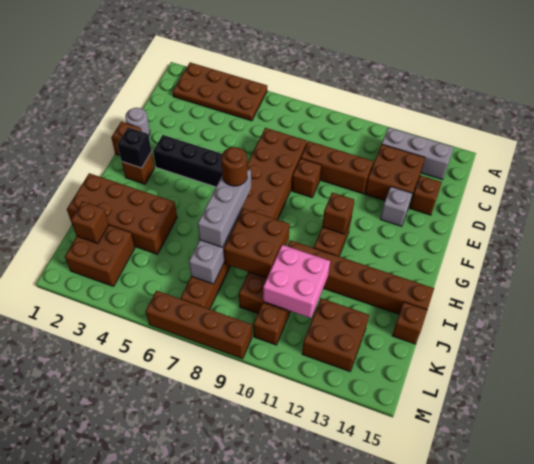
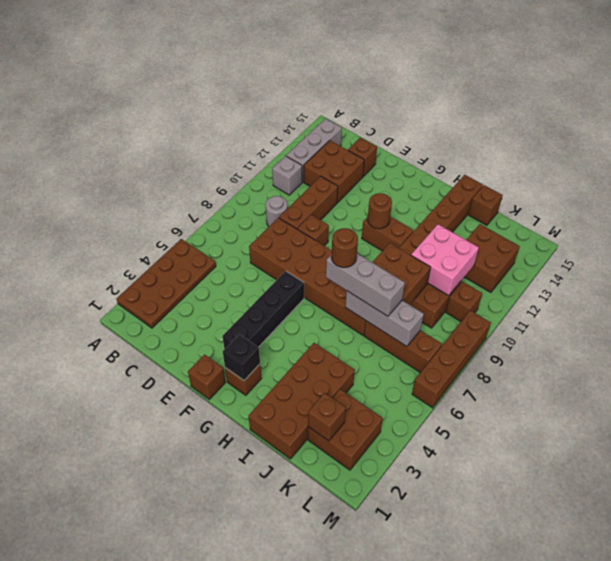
grey round brick E1 level 1 -> grey round brick C9 level 1
grey brick E13 level 1 -> grey brick B11 level 1
brown brick G11 level 2 -> brown round brick G11 level 2

